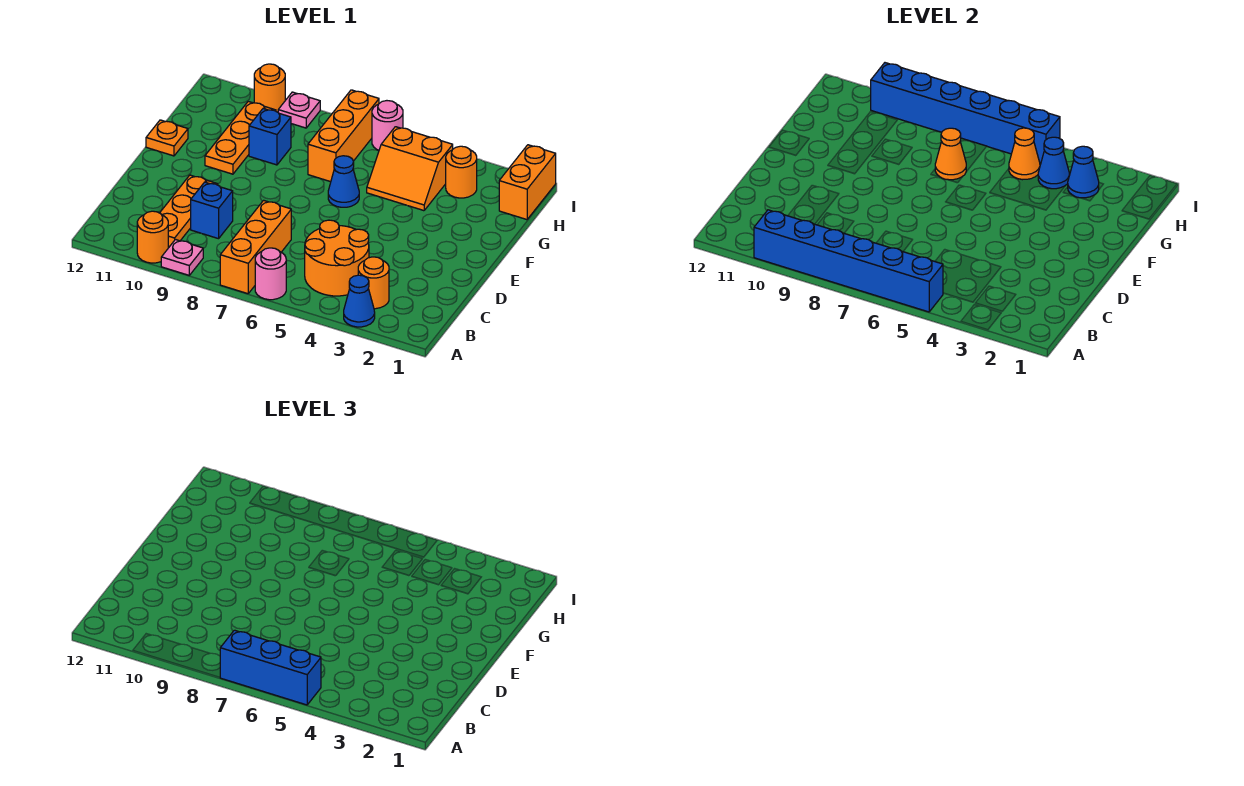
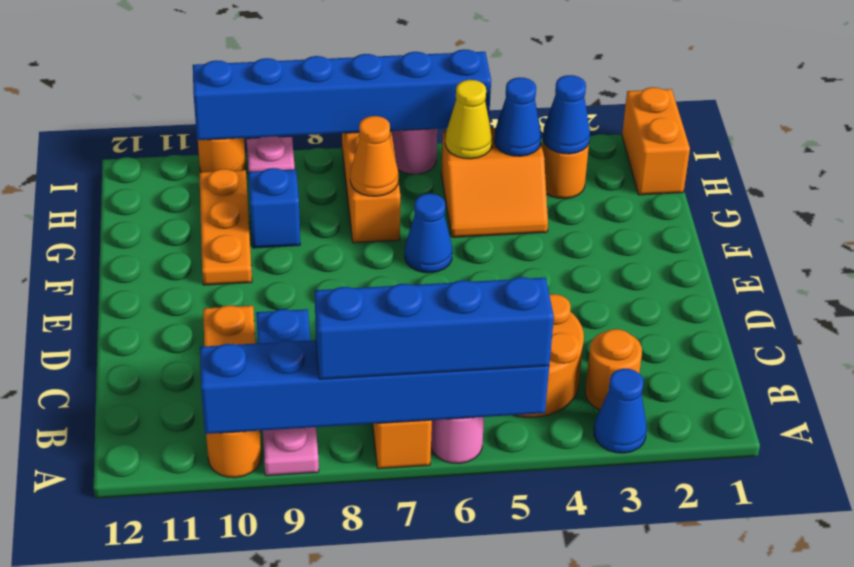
blue brick A5:A7 level 3 -> blue brick A5:A8 level 3
orange plate F12 level 1 -> none
orange cone H5 level 2 -> yellow cone H5 level 2

